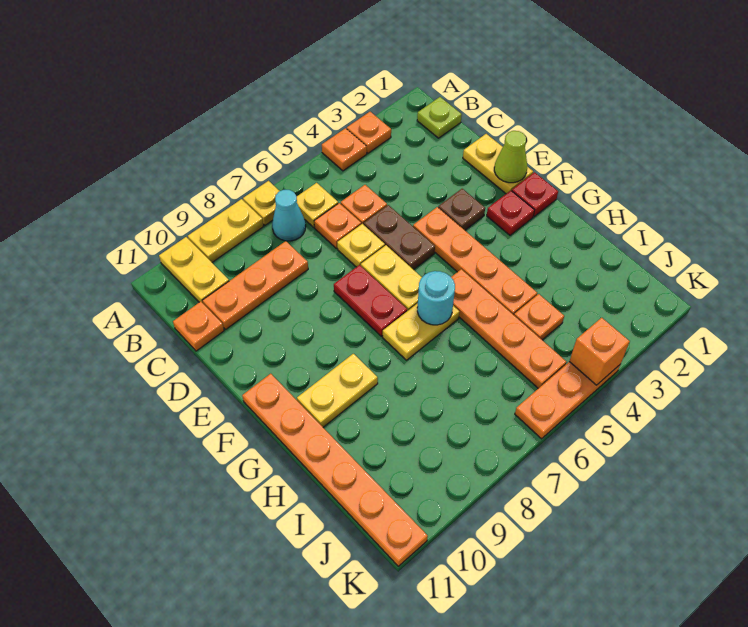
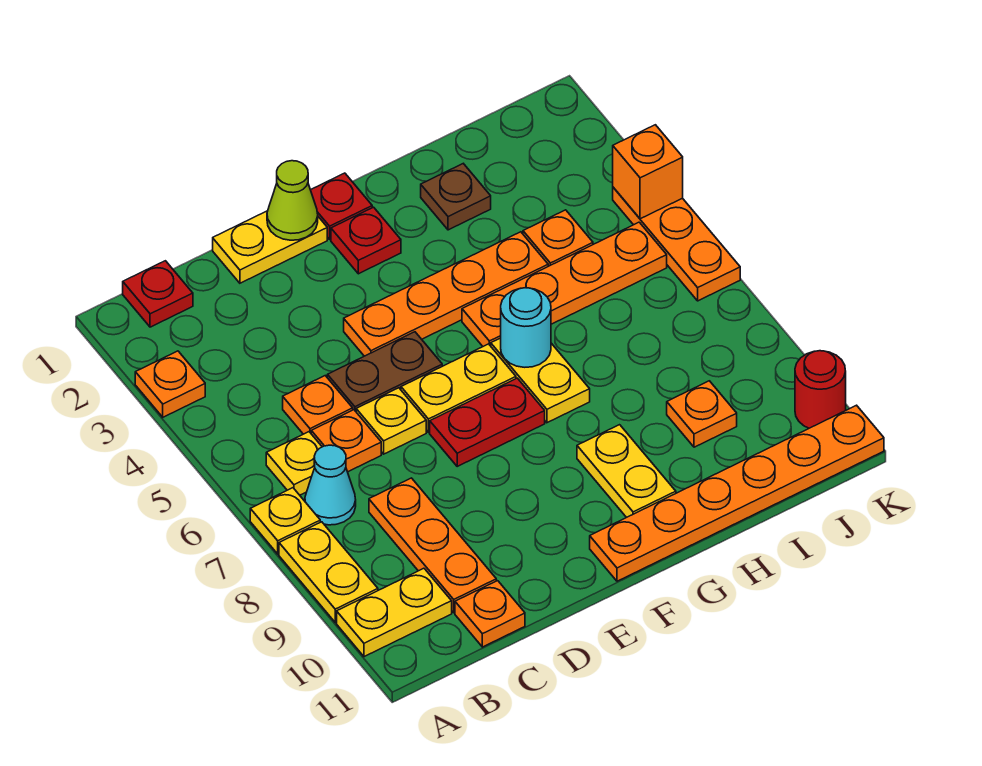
orange plate A4 level 1 -> orange plate I9 level 1
lime plate B1 level 1 -> red plate B1 level 1
brown plate E3 level 1 -> brown plate H2 level 1
none -> red round brick K10 level 1

